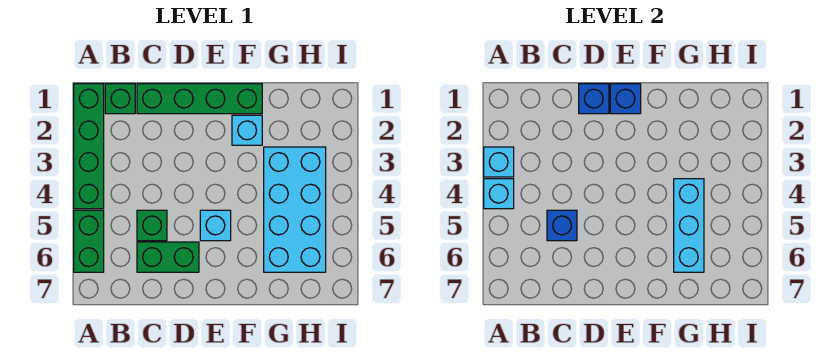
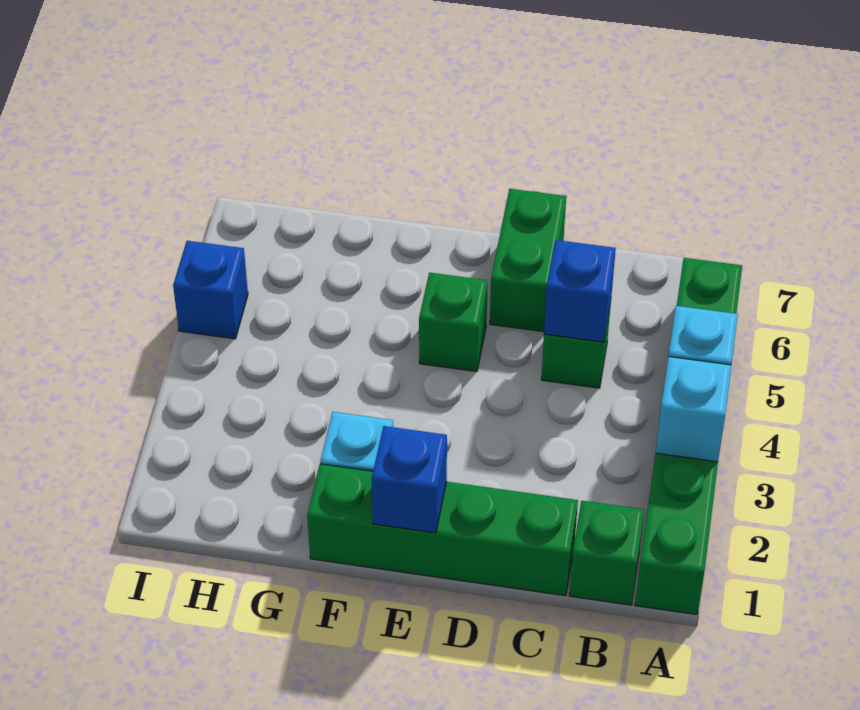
green brick C6:D6 level 1 -> green brick D6:D7 level 1
blue brick D1 level 2 -> blue brick I5 level 1
cyan brick E5 level 1 -> green brick E5 level 1
cyan brick G3:H6 level 1 -> none
cyan brick G4:G6 level 2 -> none

